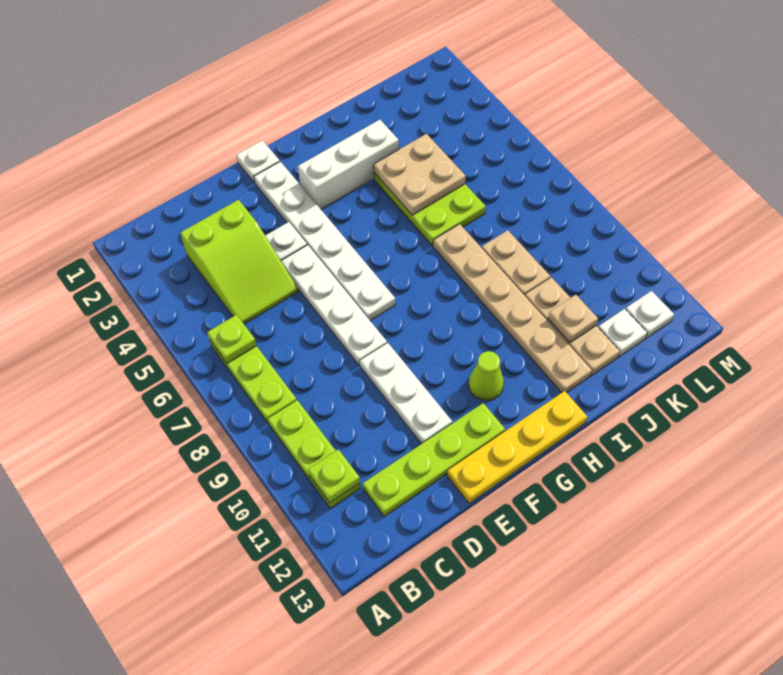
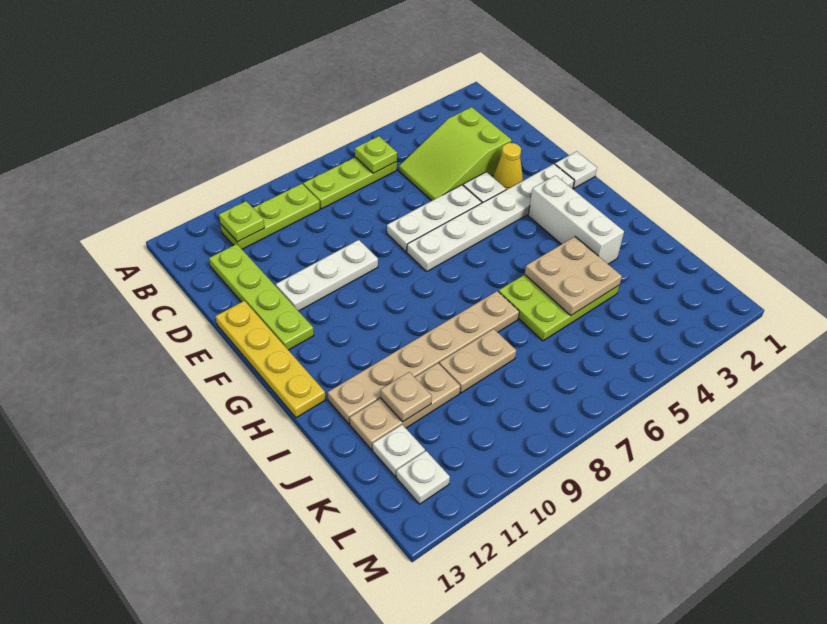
none -> yellow cone E3 level 1
white plate E5:E8 level 1 -> white plate E5:E7 level 1
lime cone G11 level 1 -> none

